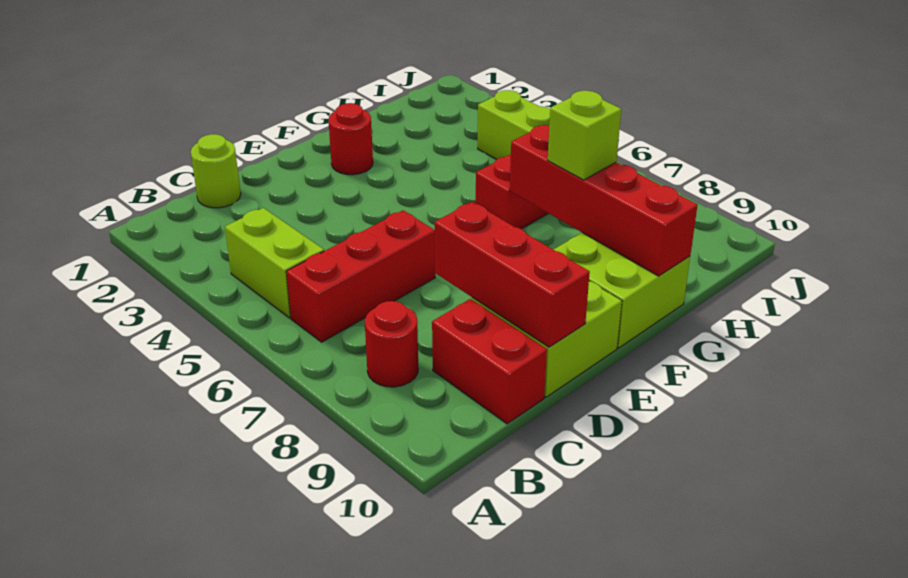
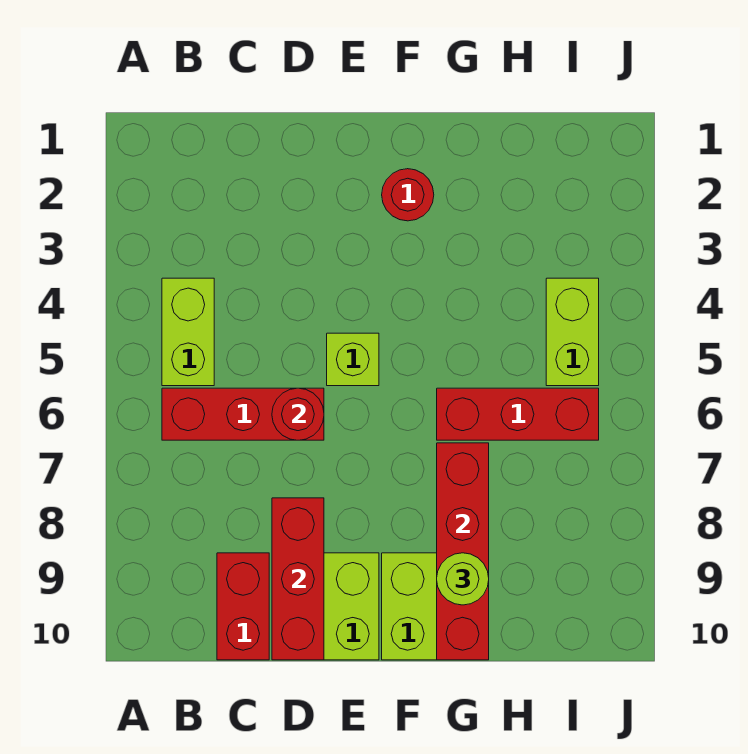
red round brick B8 level 1 -> red round brick D6 level 2
lime round brick C1 level 1 -> lime round brick G9 level 3
lime brick G8 level 3 -> lime brick E5 level 1

